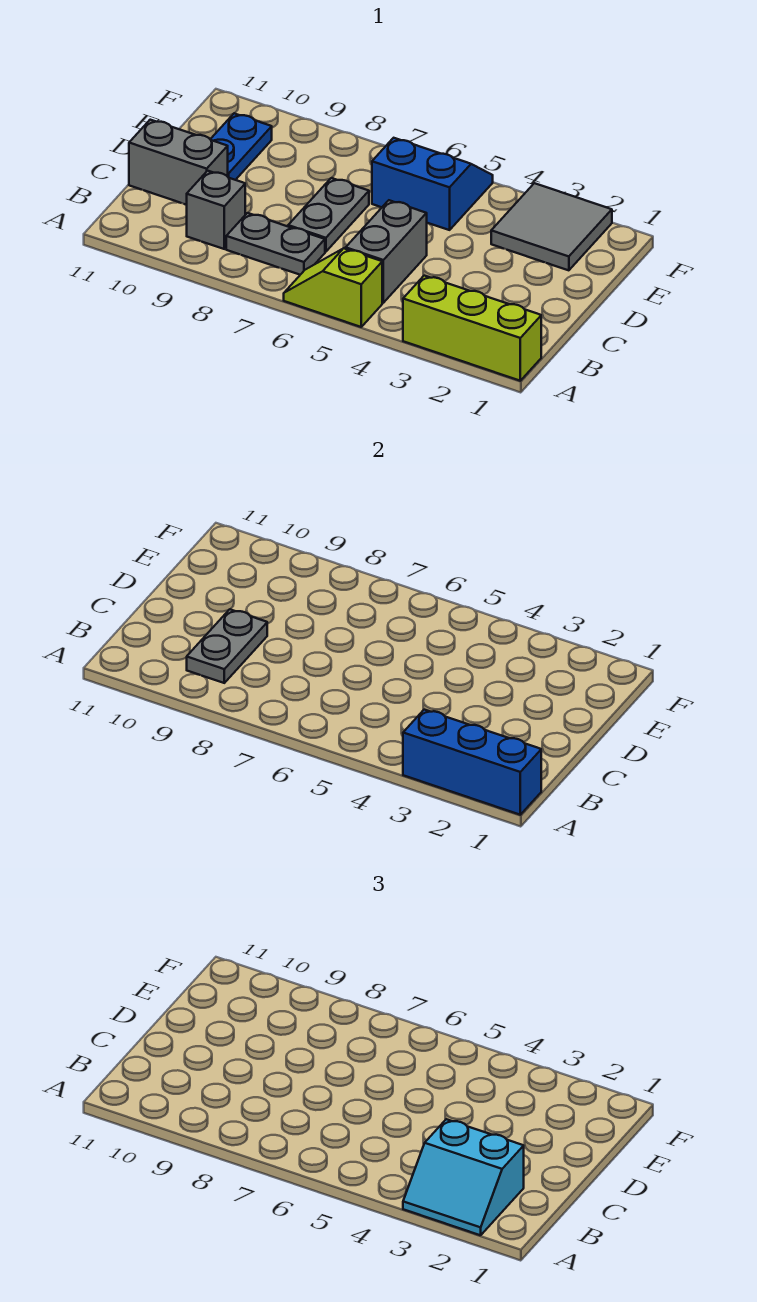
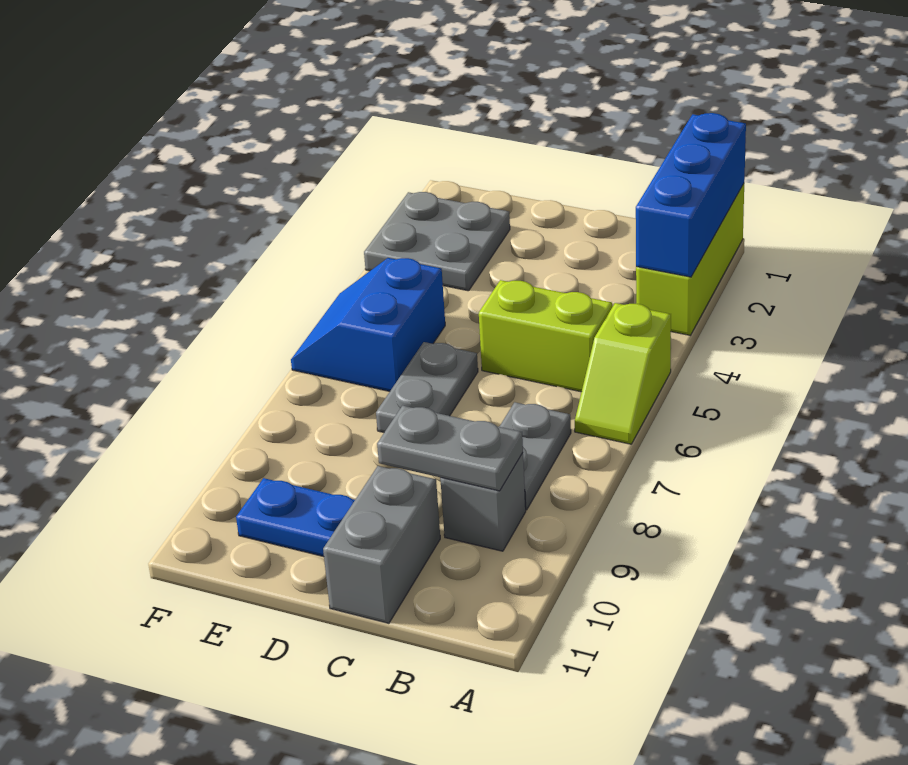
cyan slope A2:B3 level 3 top B -> none
grey brick B5:C5 level 1 -> lime brick B5:C5 level 1
grey plate C7:D7 level 1 -> grey plate D6:D7 level 1
grey tile E2:F3 level 1 -> grey plate E2:F3 level 1

